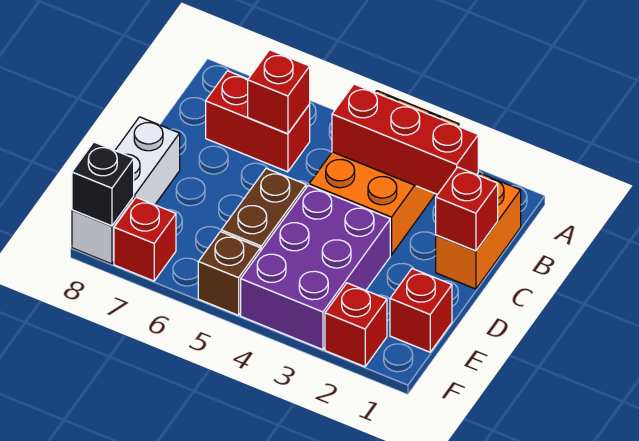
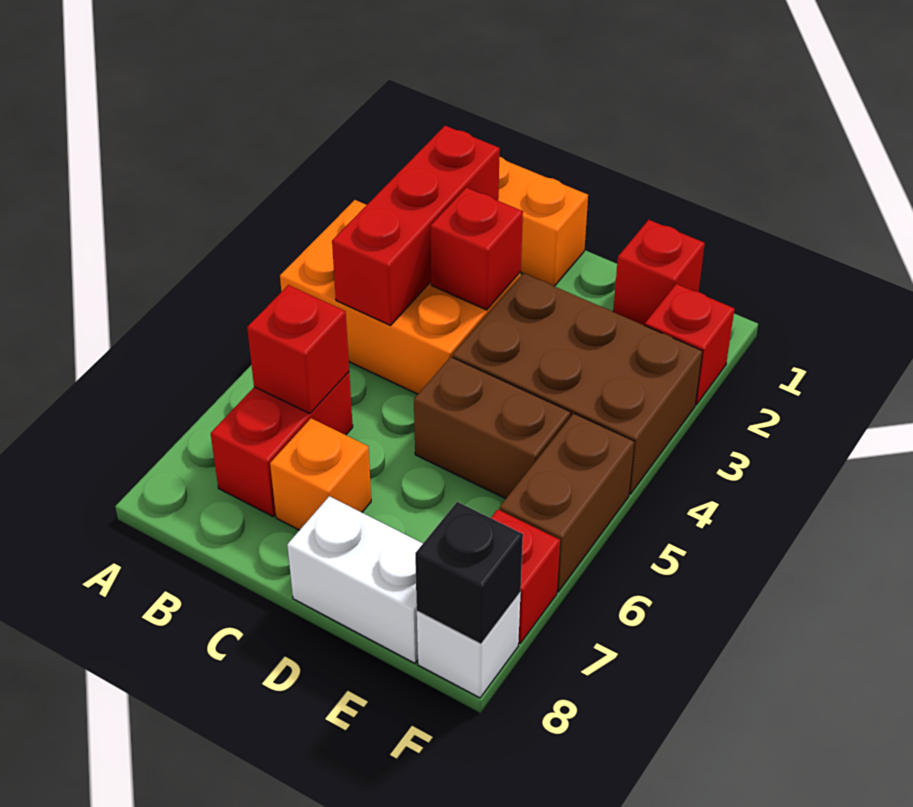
red brick C1 level 2 -> red brick C3 level 2
none -> orange brick C7 level 1
purple brick D3:F4 level 1 -> brown brick D3:F4 level 1
brown brick F5 level 1 -> brown brick F5:F6 level 1

